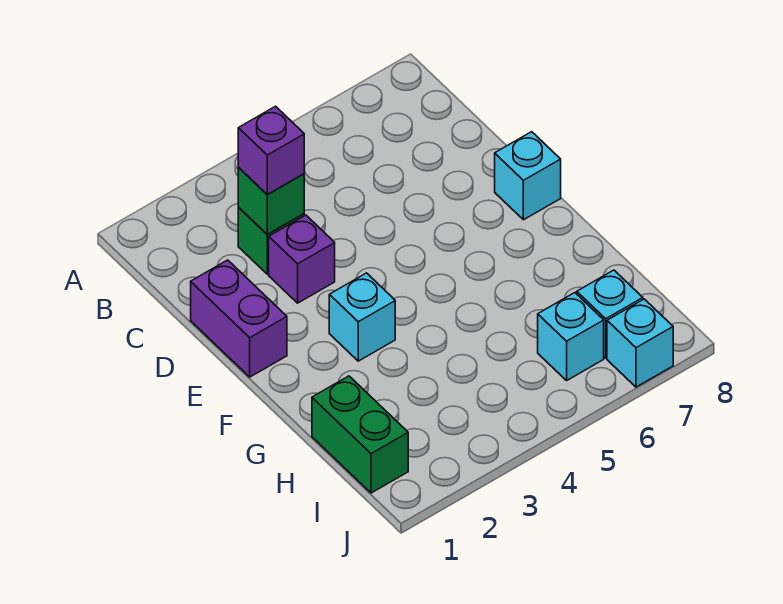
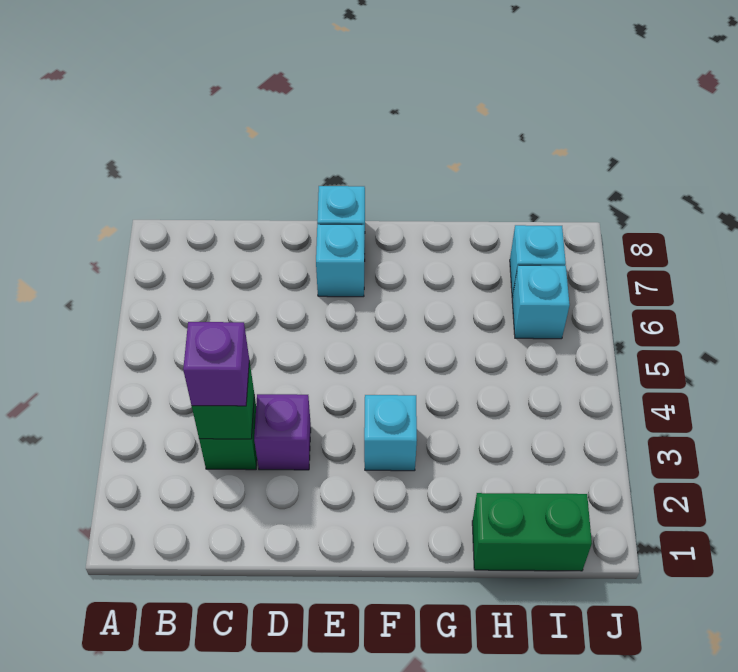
purple brick D1:E1 level 1 -> none
cyan brick J7 level 1 -> cyan brick E7 level 1

